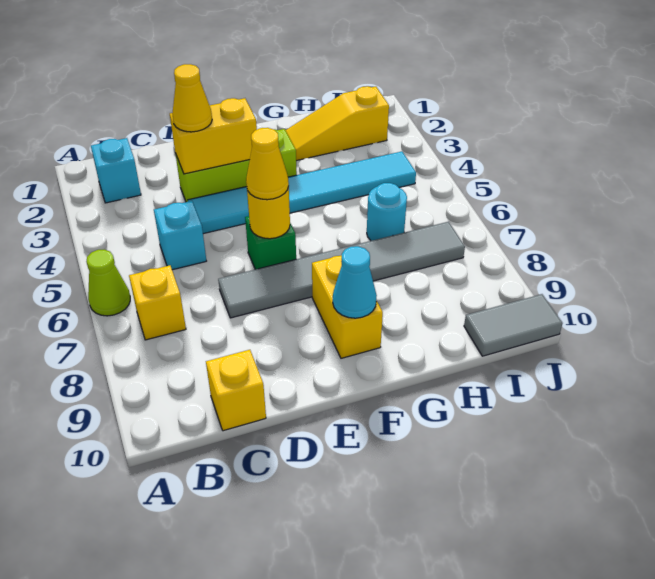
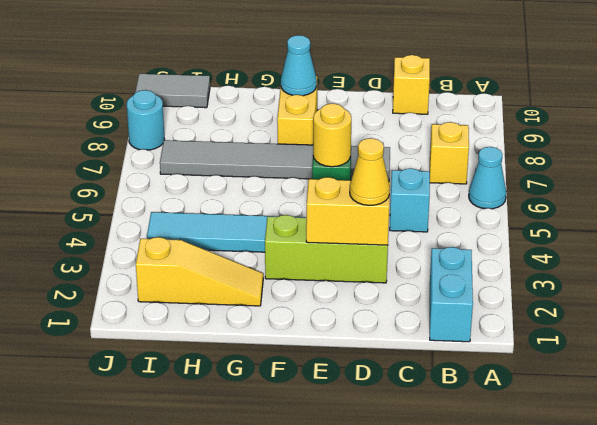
lime cone A6 level 1 -> cyan cone A6 level 1
cyan brick B2 level 1 -> cyan brick B1:B2 level 1
yellow cone E6 level 3 -> none
cyan round brick H6 level 1 -> cyan round brick J8 level 1

